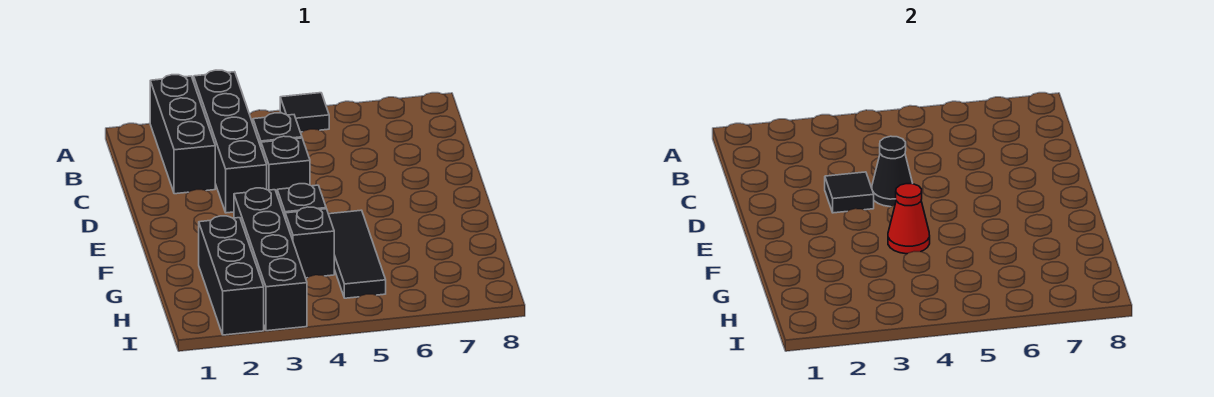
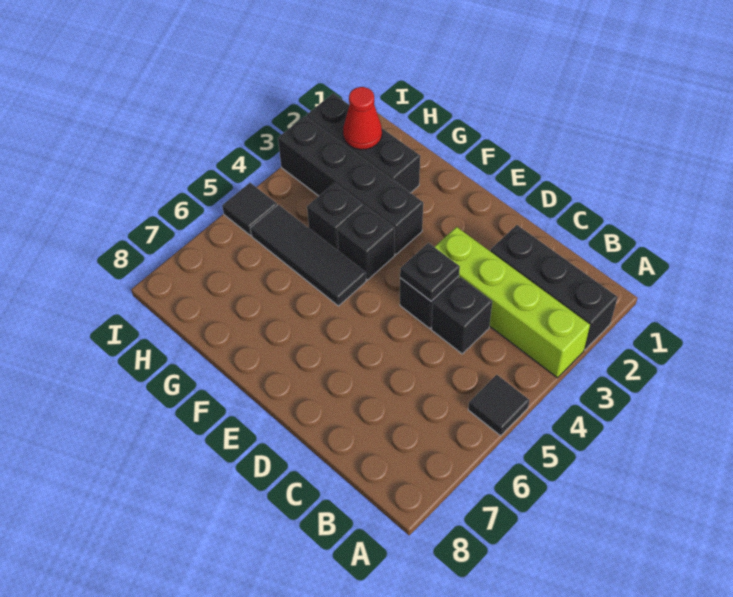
black brick A3:D3 level 1 -> lime brick A3:D3 level 1
black tile D3 level 2 -> black tile I5 level 1
black cone D4 level 2 -> black plate D4 level 2
red cone F4 level 2 -> red cone H2 level 2

